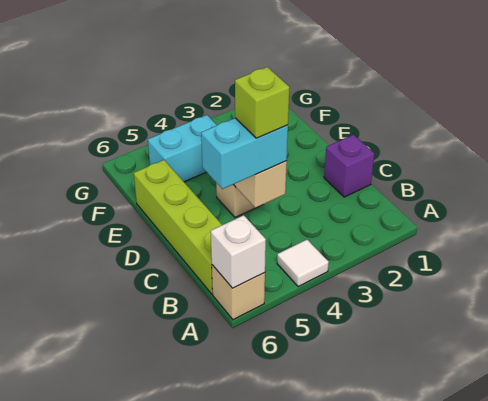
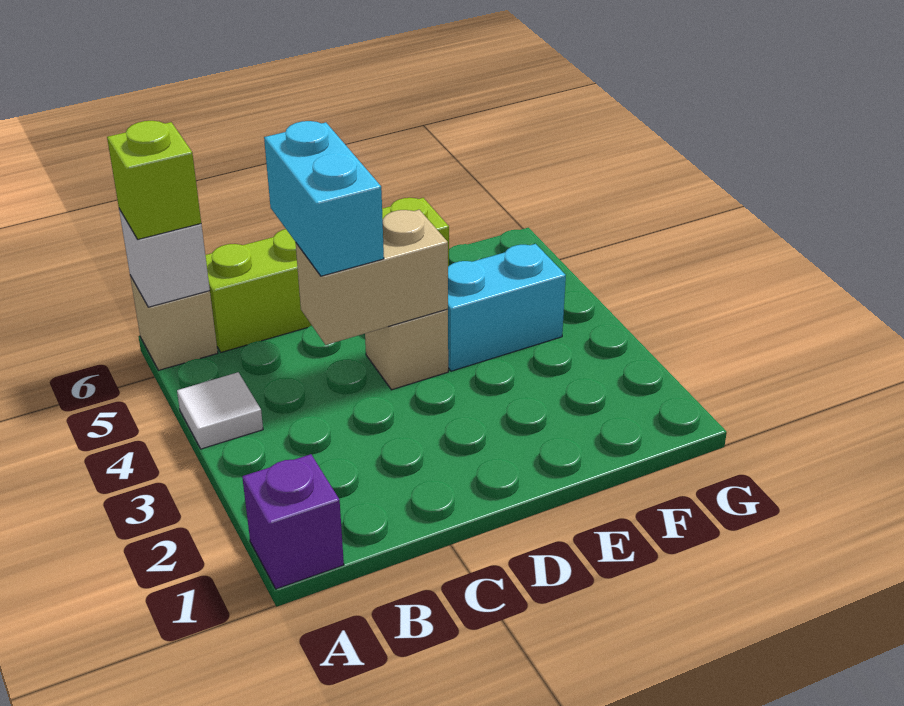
purple brick C1 level 1 -> purple brick A1 level 1
lime brick C4 level 4 -> lime brick A6 level 3
cyan brick F4:F5 level 1 -> cyan brick E4:F4 level 1

